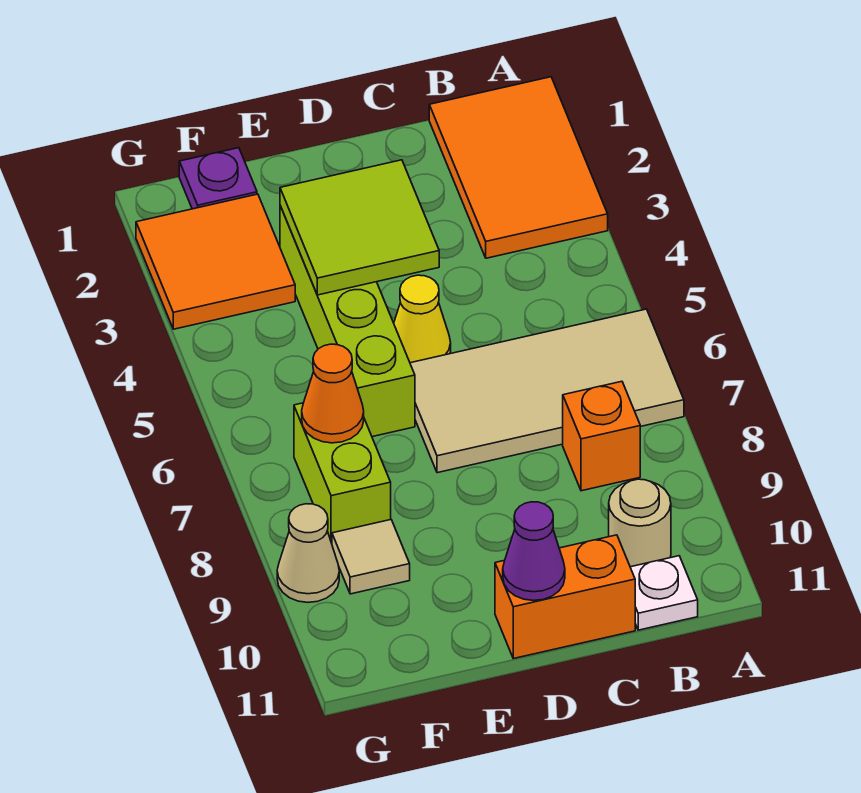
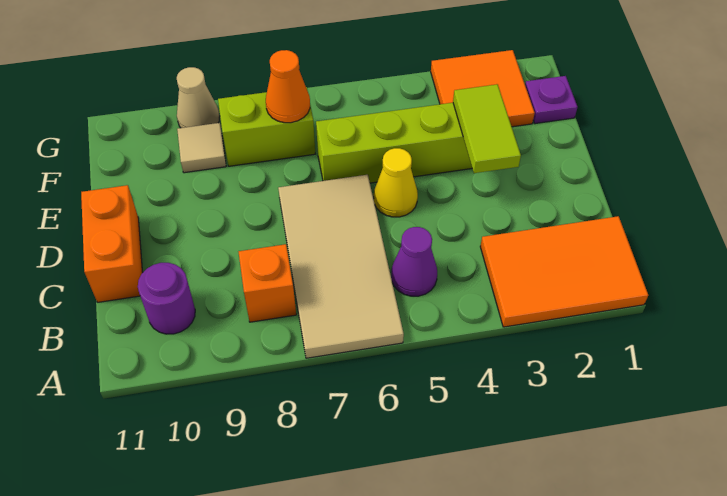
tan round brick B10 level 1 -> purple round brick B10 level 1
white plate B11 level 1 -> none
lime tile D3:E4 level 2 -> lime tile D3:E3 level 2
purple cone D11 level 2 -> purple cone B5 level 1

